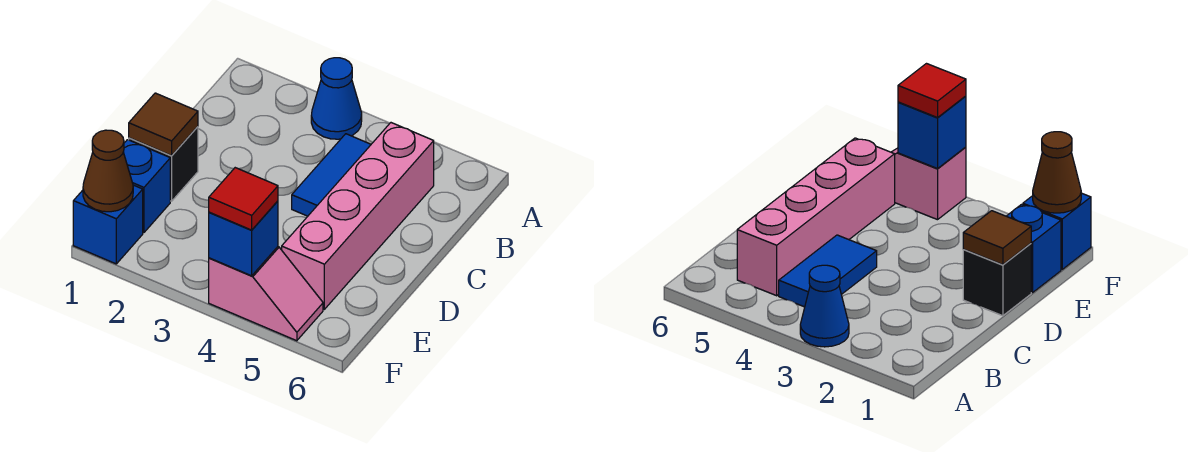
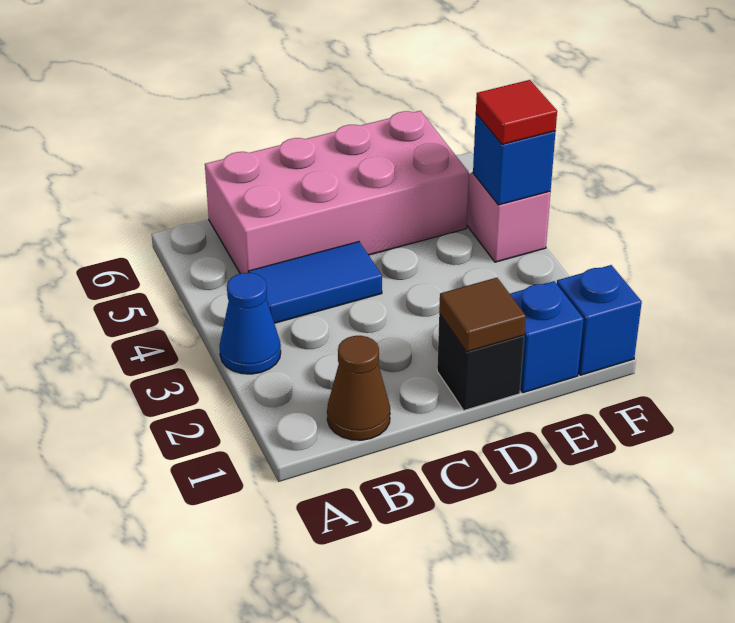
pink brick B5:E5 level 1 -> pink brick B5:E6 level 1
brown cone F1 level 2 -> brown cone B1 level 1

